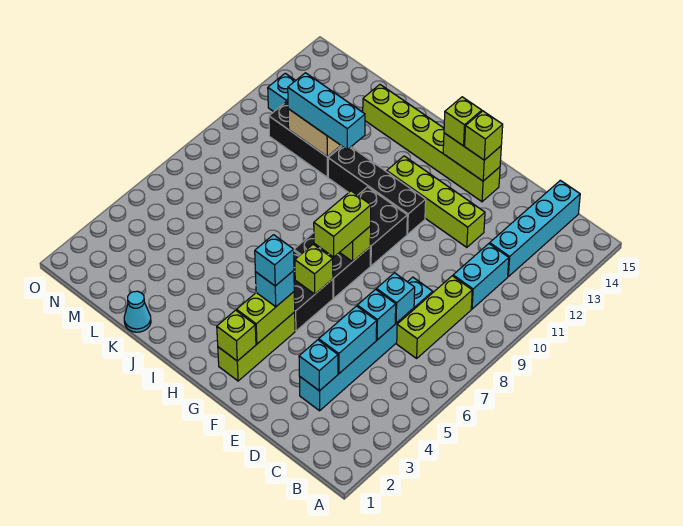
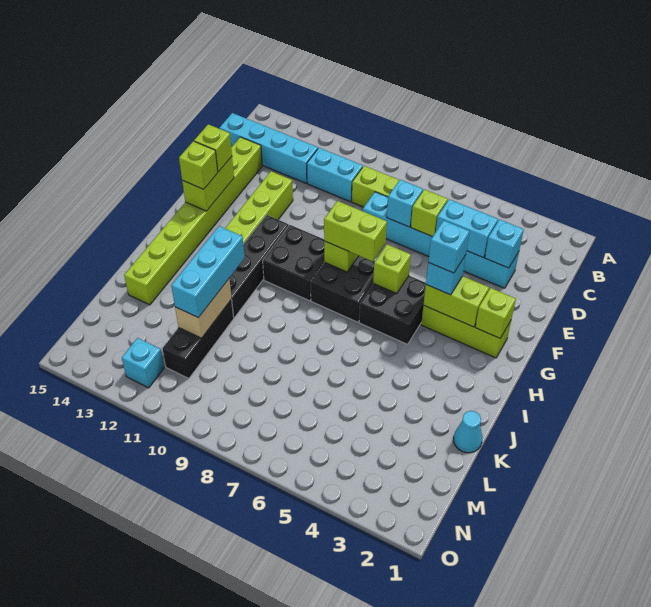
cyan brick D6 level 2 -> lime brick D6 level 2
lime brick F14:K14 level 1 -> lime brick D14:K14 level 1

